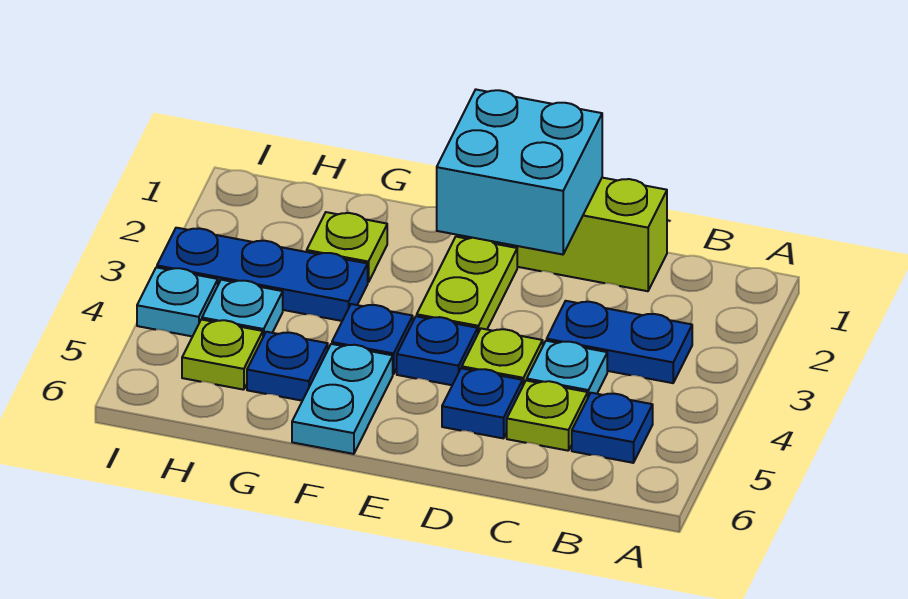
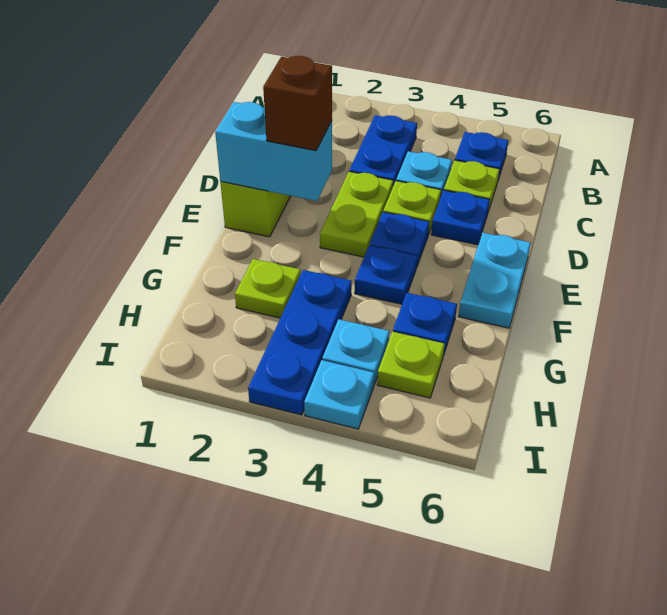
cyan brick D1:E2 level 2 -> cyan brick E1:E2 level 2
lime plate E2:E3 level 1 -> lime plate D3:E3 level 1
none -> brown brick E2 level 3
cyan plate F5:F6 level 1 -> cyan plate E6:F6 level 1

